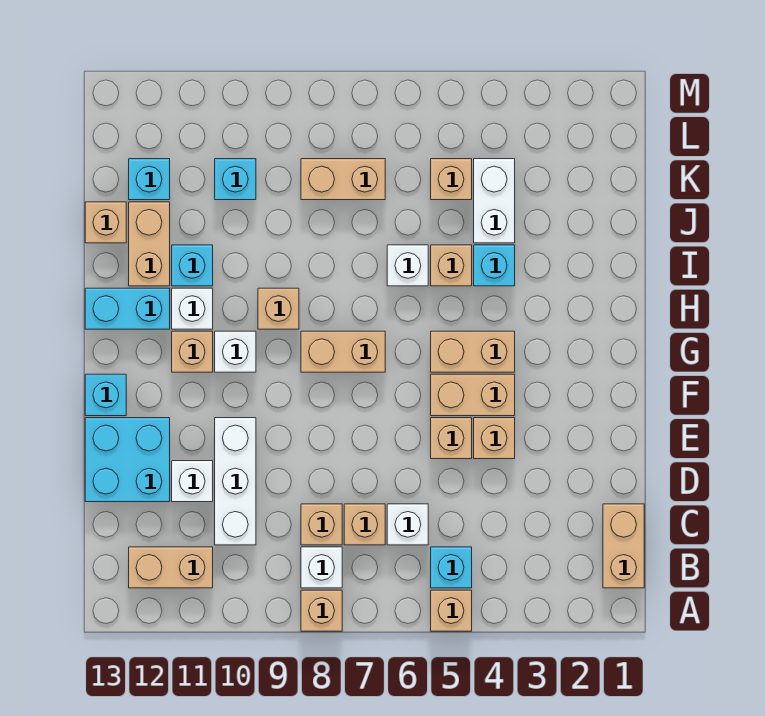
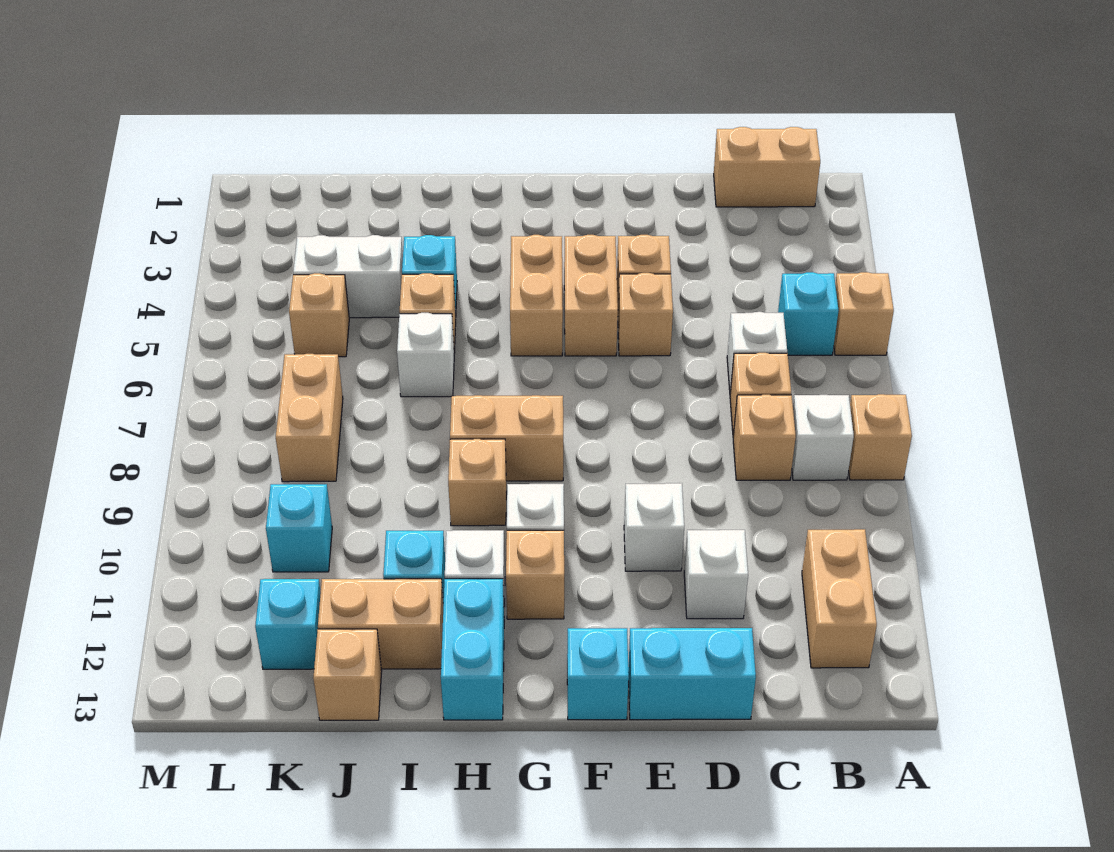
white brick C10:E10 level 1 -> white brick E10 level 1
cyan brick D12:E13 level 1 -> cyan brick D13:E13 level 1
tan brick G7:G8 level 1 -> tan brick G8:H8 level 1

